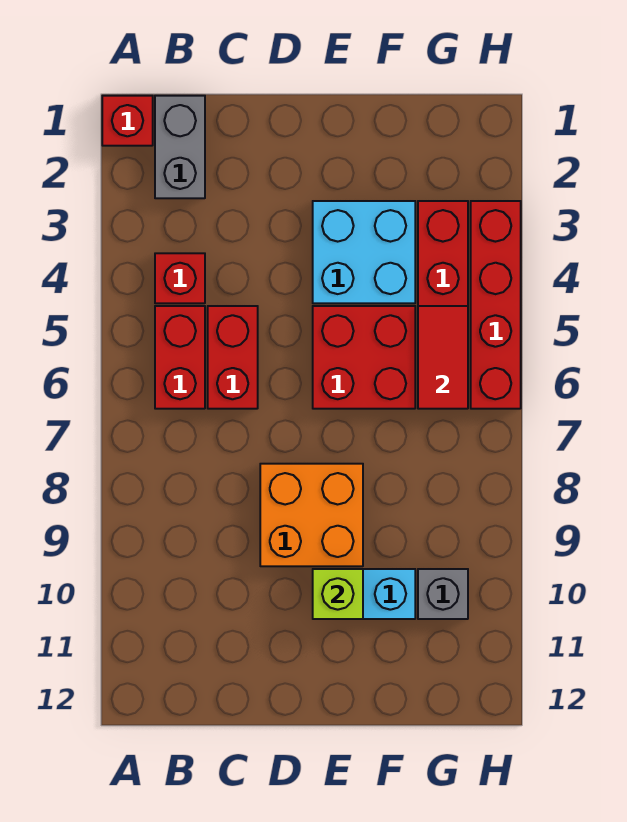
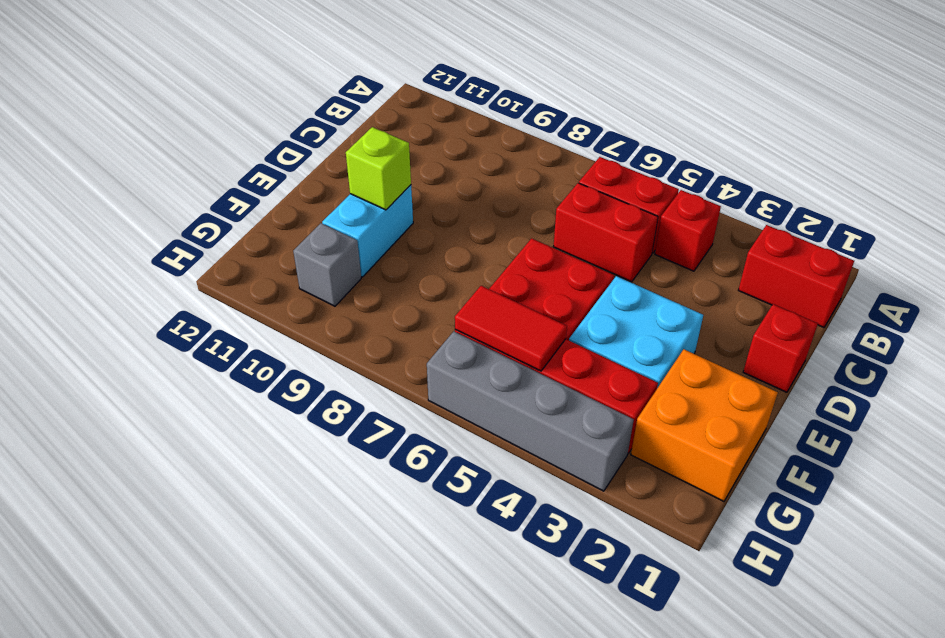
red brick A1 level 1 -> red brick D1 level 1
grey brick B1:B2 level 1 -> red brick B1:B2 level 1
orange brick D8:E9 level 1 -> orange brick F1:G2 level 1
red brick H3:H6 level 1 -> grey brick H3:H6 level 1

